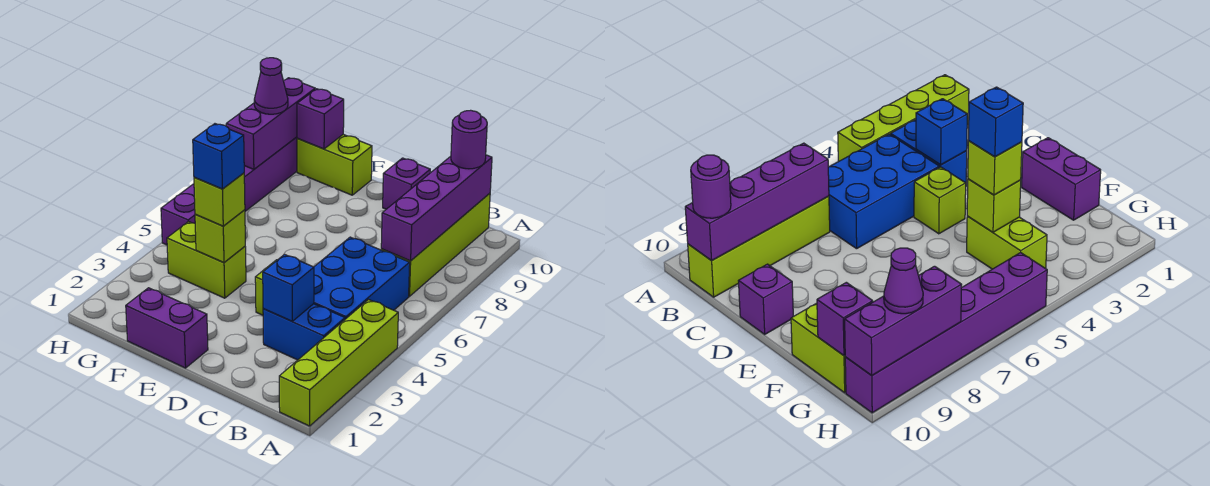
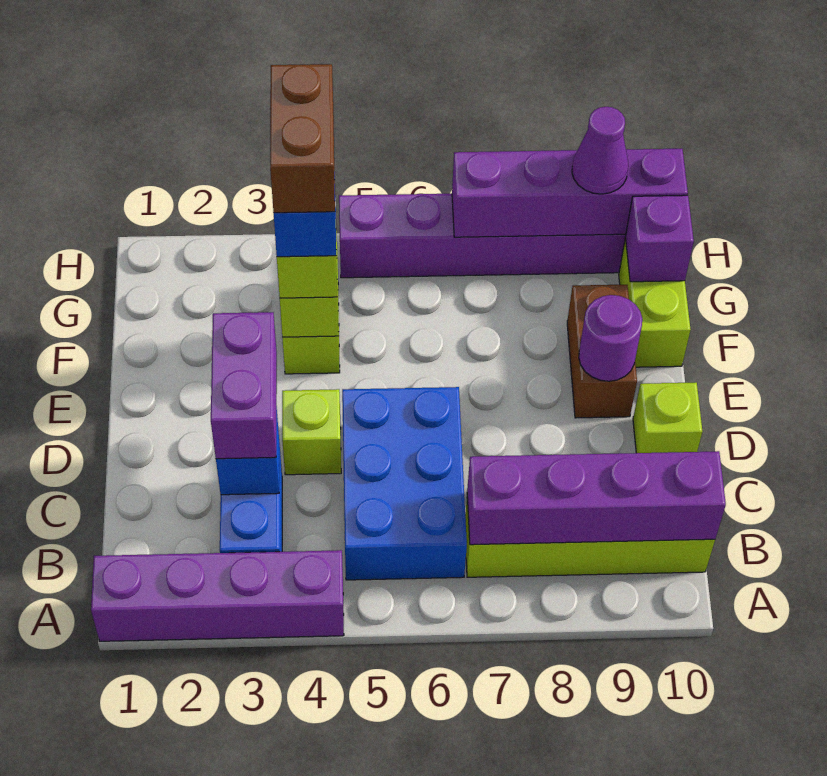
lime brick A1:A4 level 1 -> purple brick A1:A4 level 1
blue brick B4:C6 level 1 -> blue brick B5:D6 level 1
purple round brick B10 level 3 -> purple round brick E9 level 2
purple brick D10 level 1 -> lime brick D10 level 1
purple brick E1:F1 level 1 -> purple brick C3:D3 level 3
none -> brown brick E9:F9 level 1
none -> brown brick F4:G4 level 5
purple brick H8:H10 level 2 -> purple brick H7:H10 level 2

